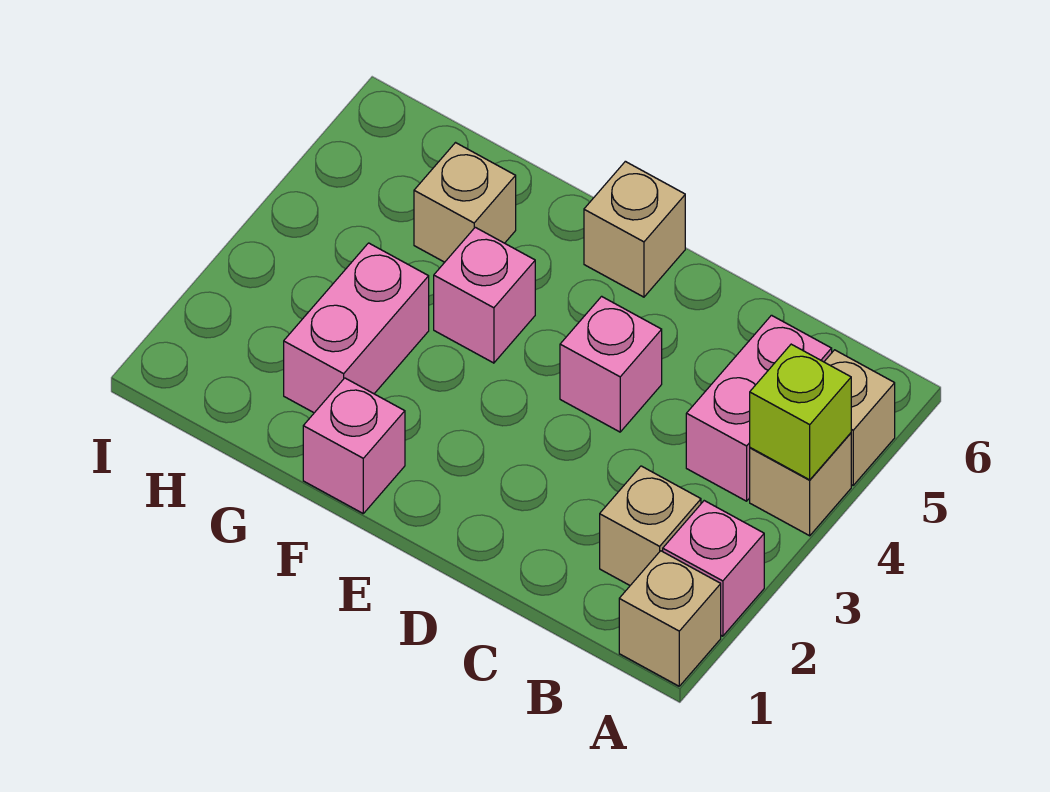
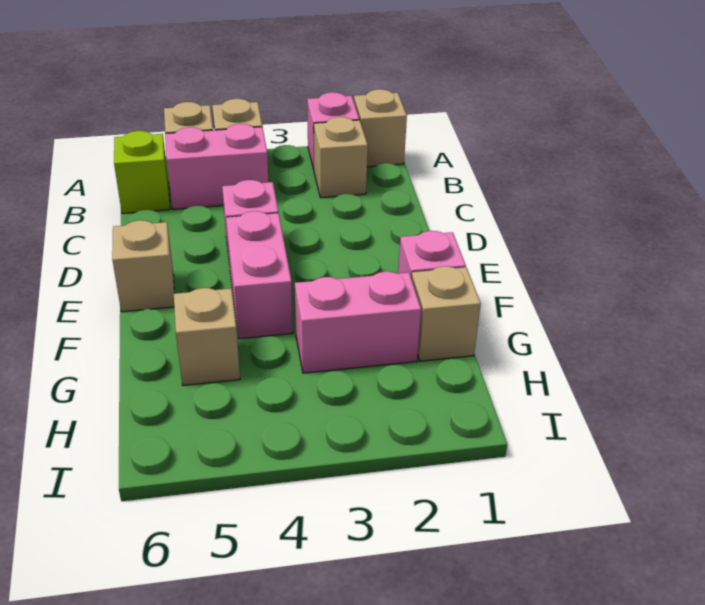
lime brick A4 level 2 -> lime brick B6 level 1
pink brick F4 level 1 -> pink brick E4:F4 level 1
none -> tan brick G1 level 1

